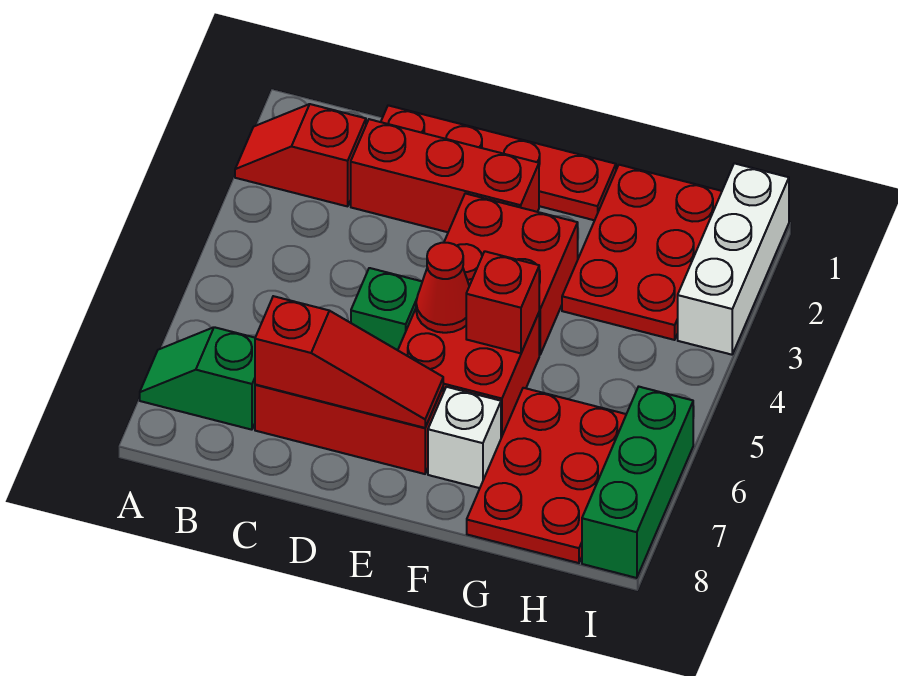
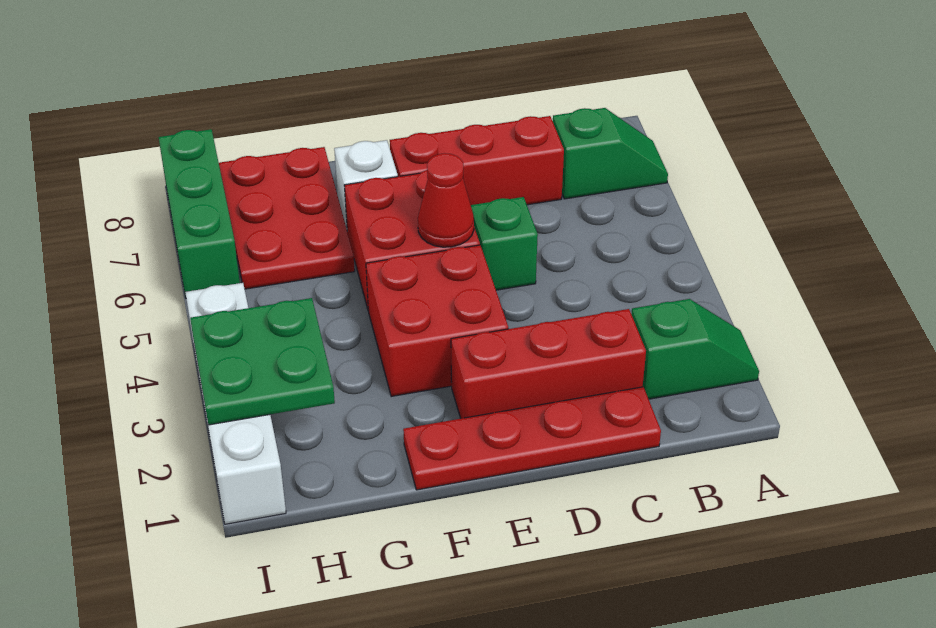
red slope A2:B2 level 1 top B -> green slope A2:B2 level 1 top B
red slope C7:E7 level 2 top C -> none
red brick F5 level 2 -> none
red plate G1:H3 level 1 -> none
none -> green plate H2:I3 level 2
white brick I1:I3 level 1 -> white brick I1:I4 level 1

